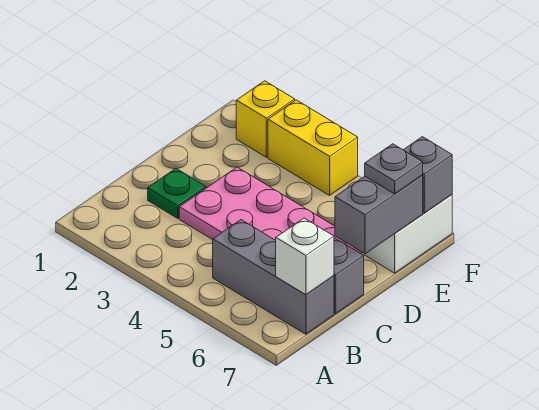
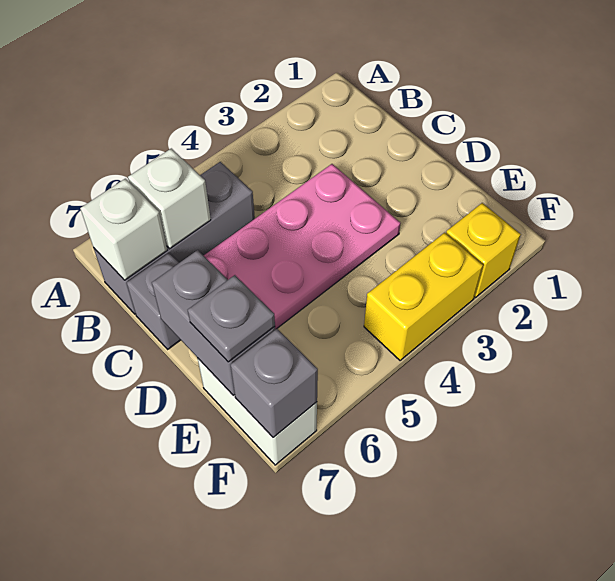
none -> white brick B6 level 2
green plate C2 level 1 -> none

